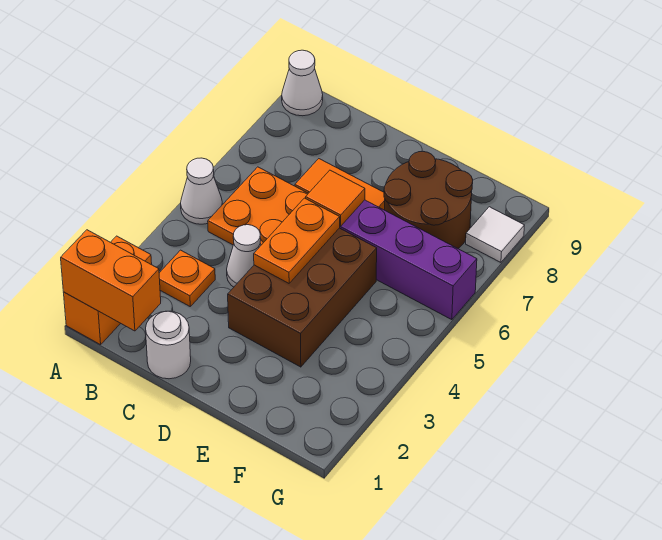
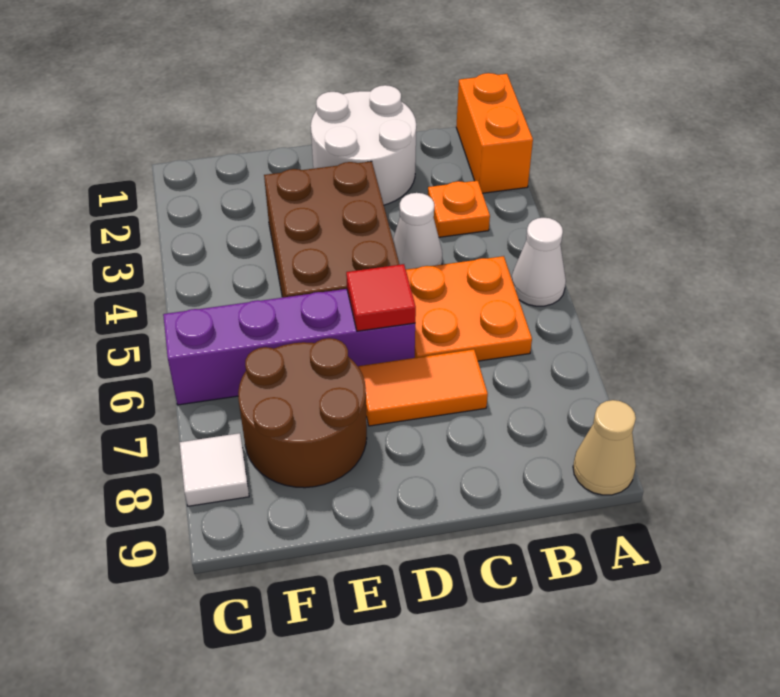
orange brick A1:B1 level 2 -> none
white cone A9 level 1 -> tan cone A9 level 1
white round brick C1 level 1 -> white round brick C1:D2 level 1
orange plate D4:D5 level 2 -> none
orange tile D6 level 2 -> red tile D6 level 2

